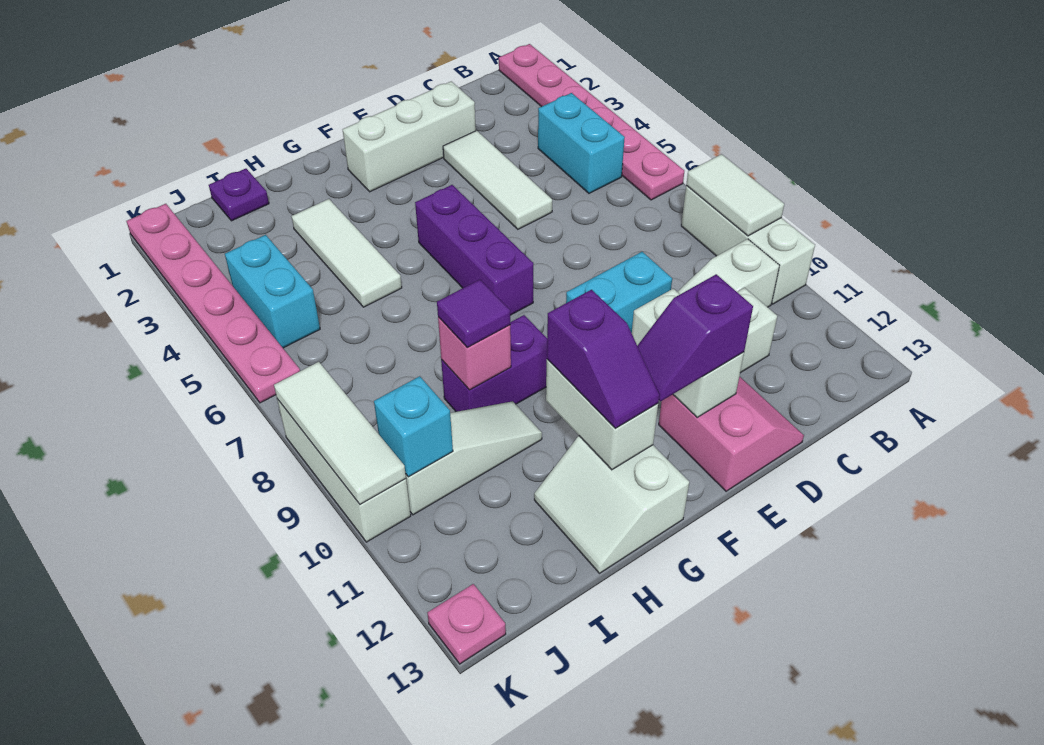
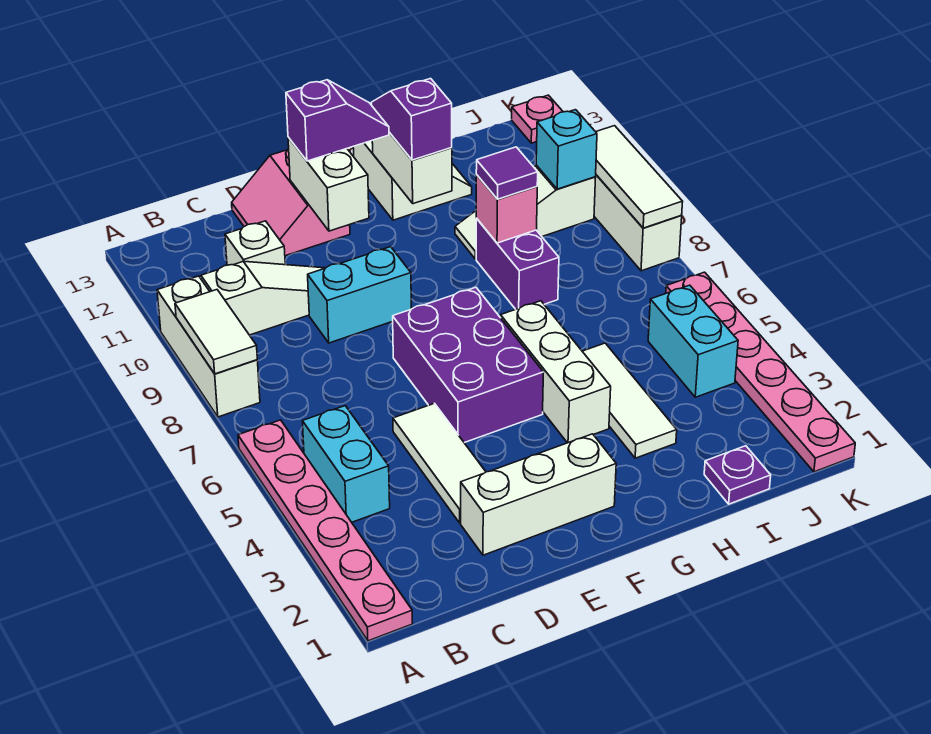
purple brick F5:F7 level 1 -> purple brick E5:F7 level 1
none -> white brick G4:G6 level 1
purple brick G9:H9 level 1 -> purple brick H8:H9 level 1

